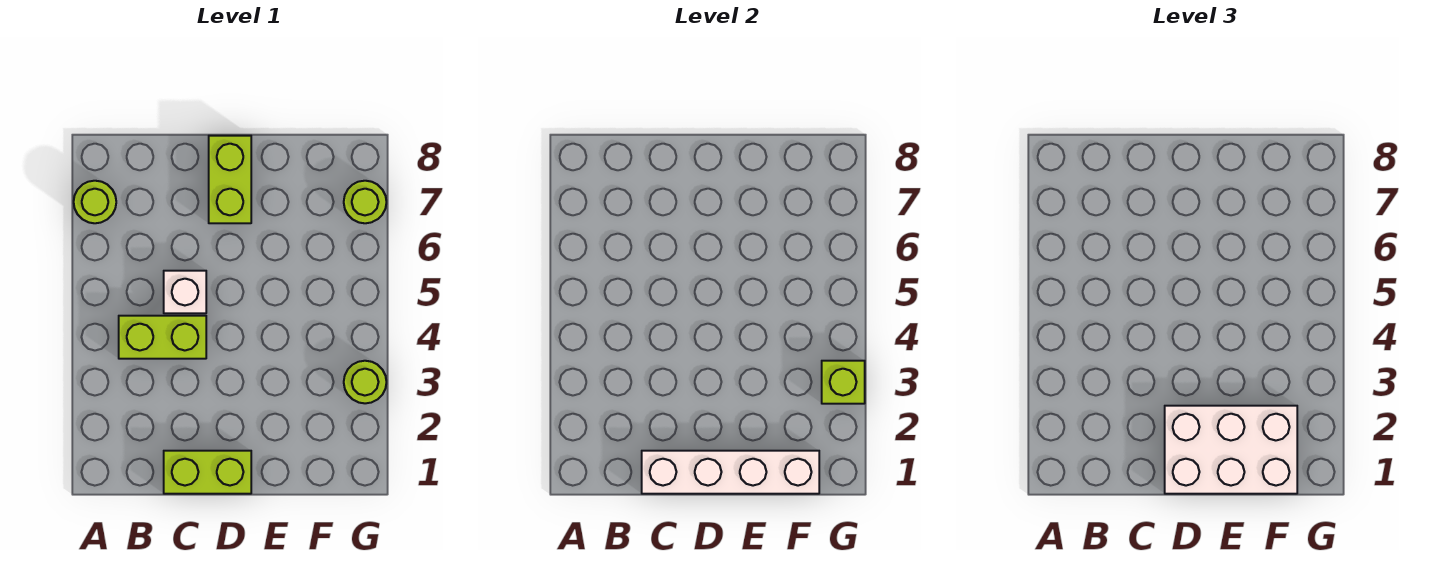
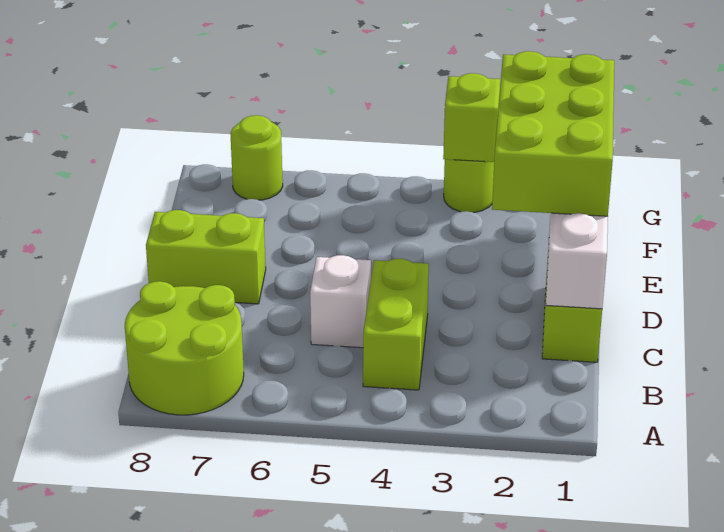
lime round brick A7 level 1 -> lime round brick A7:B8 level 1
white brick D1:F2 level 3 -> lime brick D1:F2 level 3

